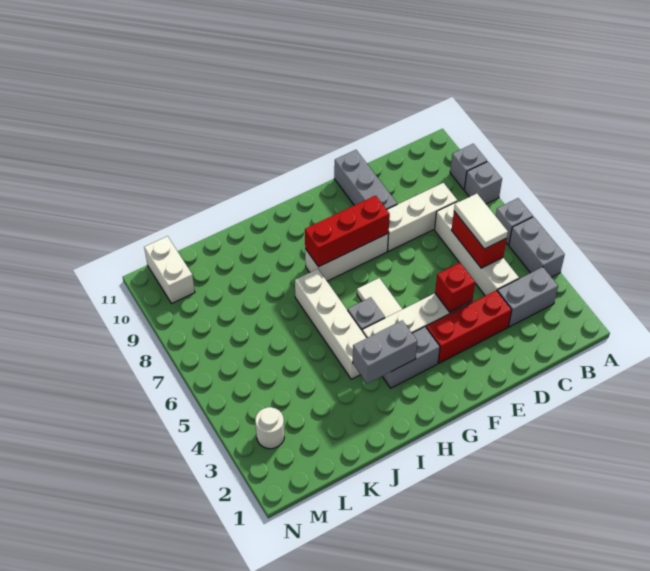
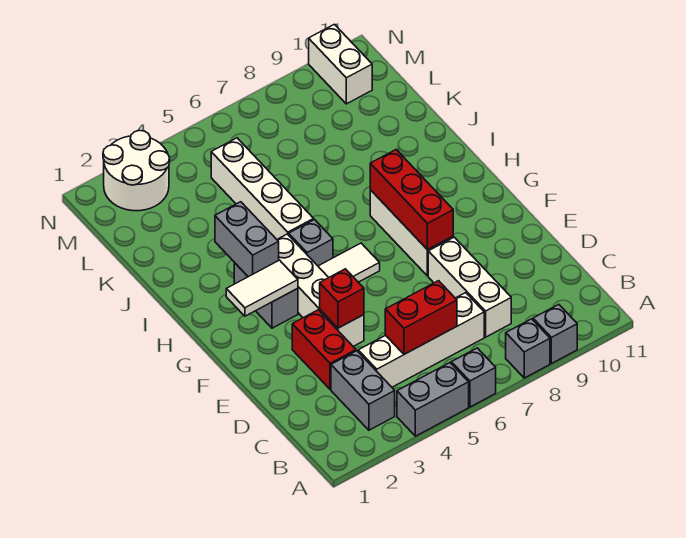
white tile C5:C6 level 3 -> white tile G2:G3 level 2
red brick D3:F3 level 1 -> red brick D3:E3 level 1
grey brick E9:E11 level 1 -> none
white brick I4:I7 level 1 -> white brick I5:L5 level 1
white round brick M3 level 1 -> white round brick M2:N3 level 1
white brick M10:M11 level 1 -> white brick M10:N10 level 1

